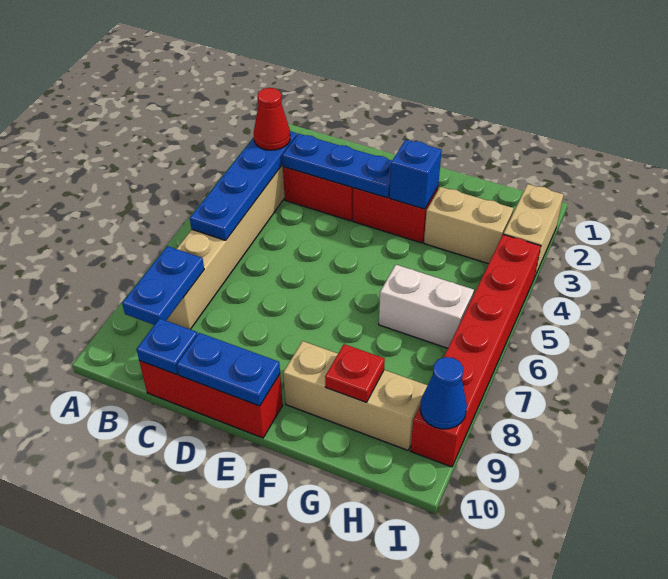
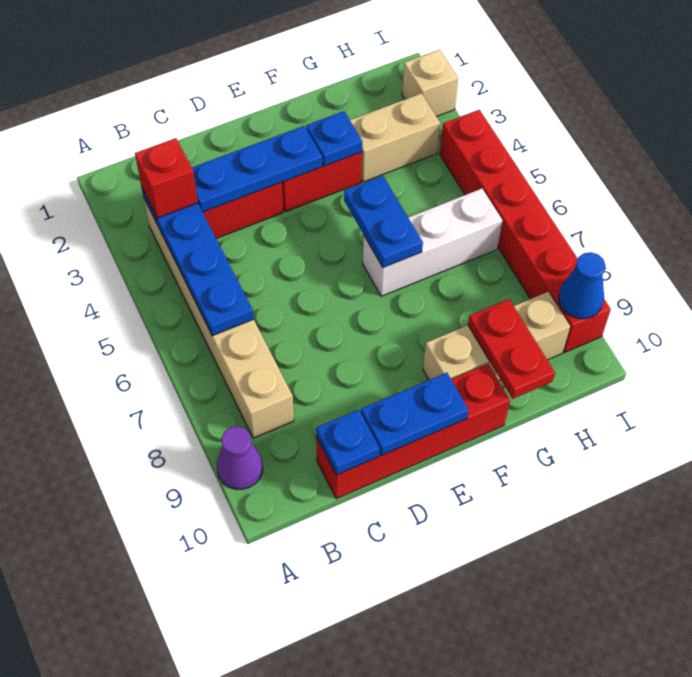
none -> purple cone A9 level 1
red cone B3 level 3 -> red brick B3 level 3
blue plate B8:B9 level 2 -> blue plate F5:F6 level 2
red brick C10:E10 level 1 -> red brick C10:F10 level 1
blue brick F3 level 2 -> blue plate F3 level 2
white brick G6:H6 level 1 -> white brick F6:H6 level 1
red plate G9 level 2 -> red plate G9:G10 level 2
tan brick I2:I3 level 1 -> tan brick I2 level 1

